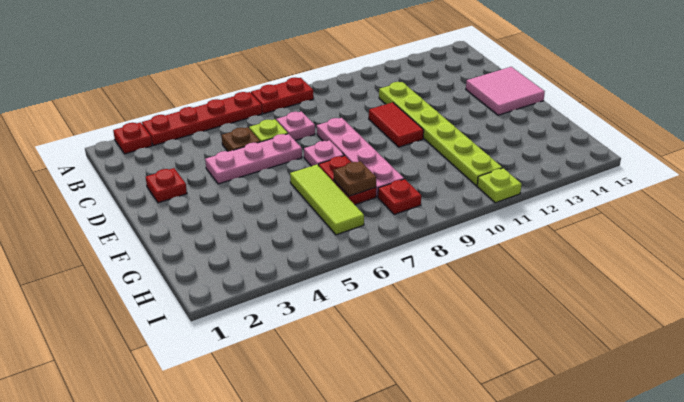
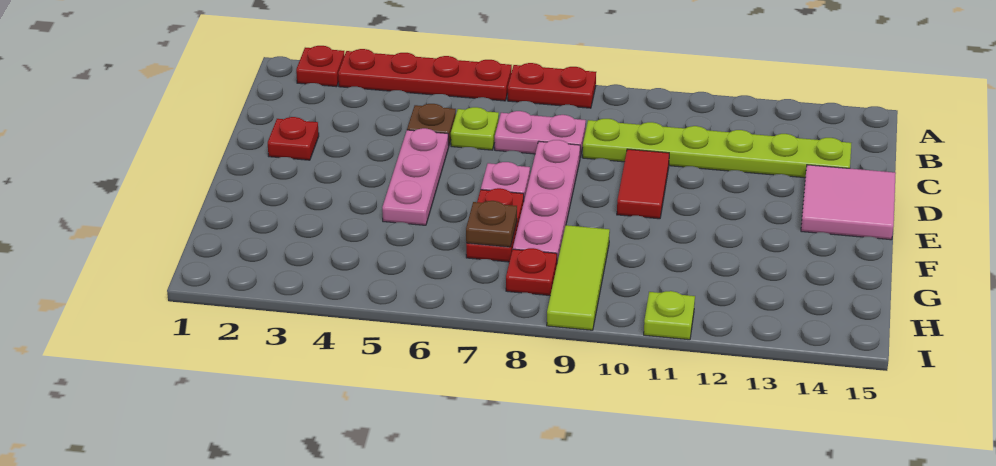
pink plate C7 level 1 -> pink plate C7:C8 level 1
lime plate C11:H11 level 1 -> lime plate C9:C14 level 1
pink plate D4:D6 level 1 -> pink plate D5:F5 level 1
lime tile F6:H6 level 1 -> lime tile G9:I9 level 1

